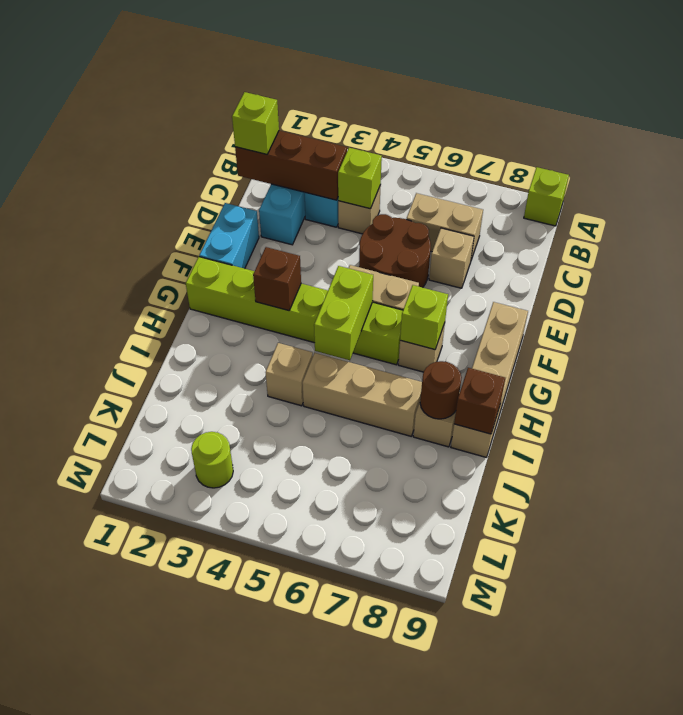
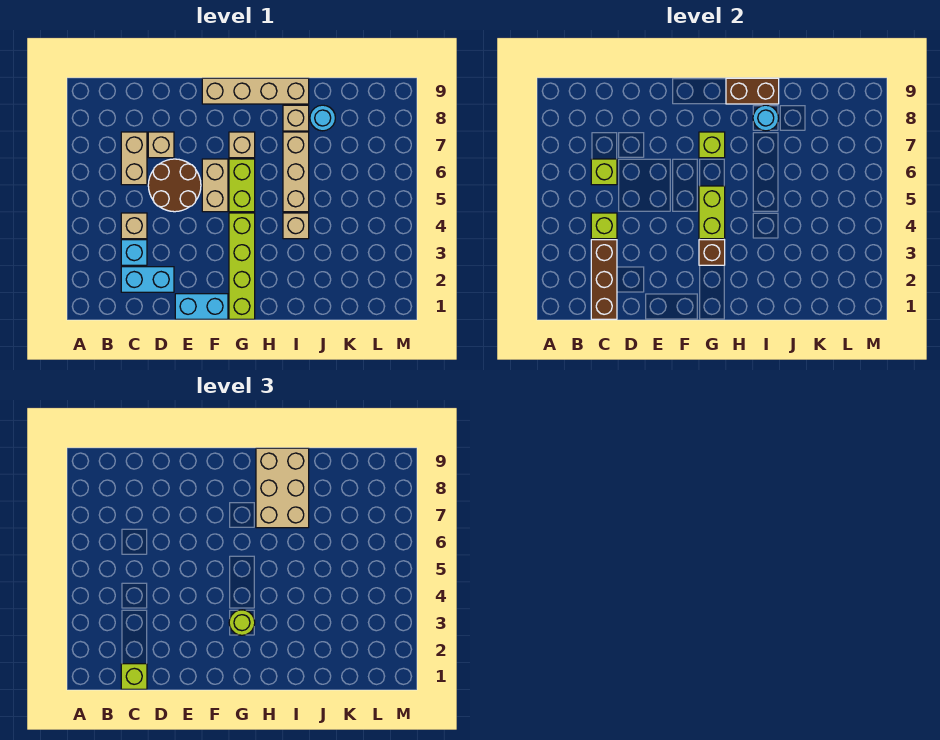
lime brick A9 level 1 -> lime brick C6 level 2
lime brick G5:H5 level 2 -> lime brick G4:G5 level 2
none -> tan brick H7:I9 level 3
brown round brick I8 level 2 -> cyan round brick I8 level 2
brown brick I9 level 2 -> brown brick H9:I9 level 2
none -> cyan round brick J8 level 1
lime round brick L3 level 1 -> lime round brick G3 level 3

